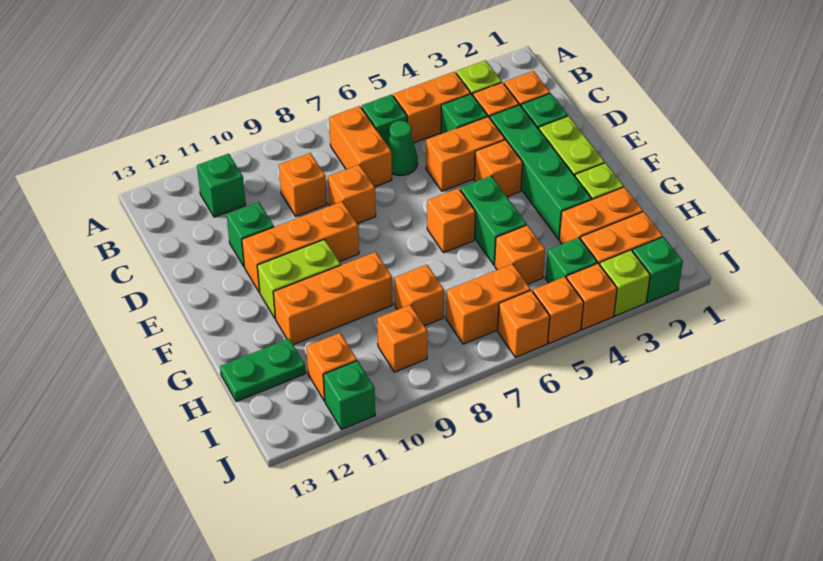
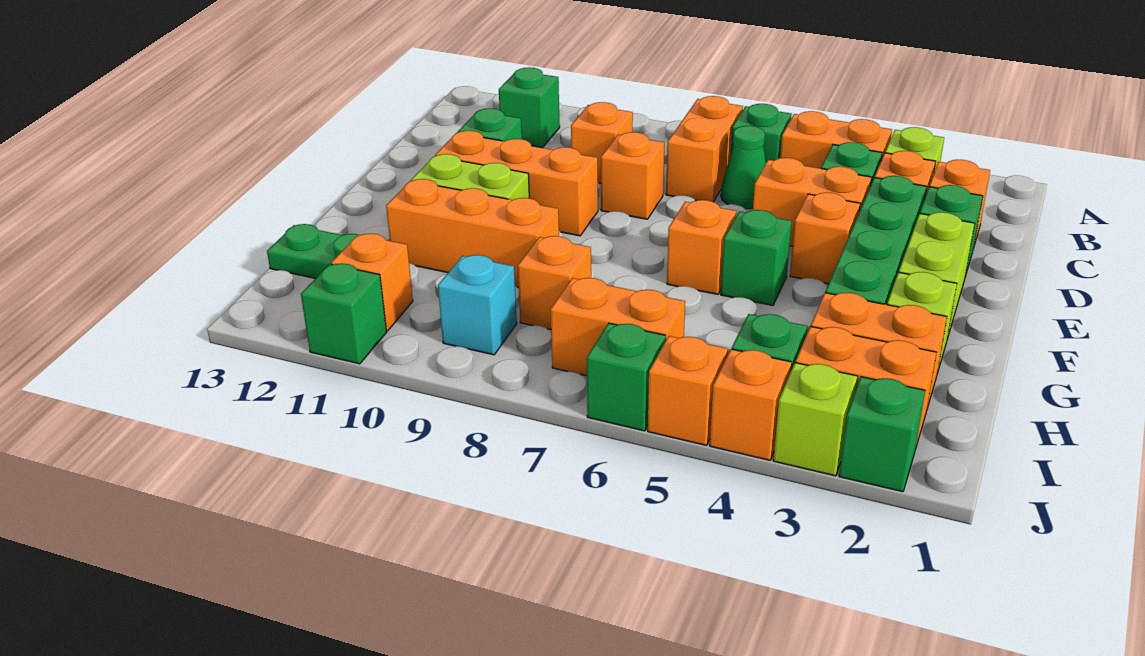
green brick F5:G5 level 1 -> green brick F5 level 1
orange brick H5 level 1 -> none
orange brick I9 level 1 -> cyan brick I9 level 1
orange brick J6 level 1 -> green brick J6 level 1

